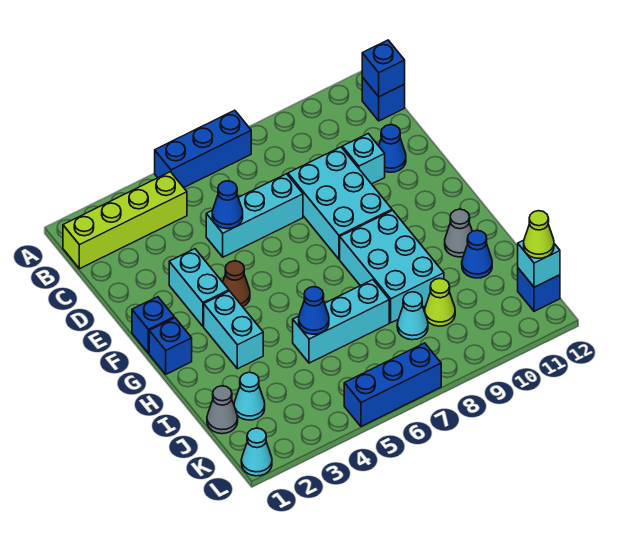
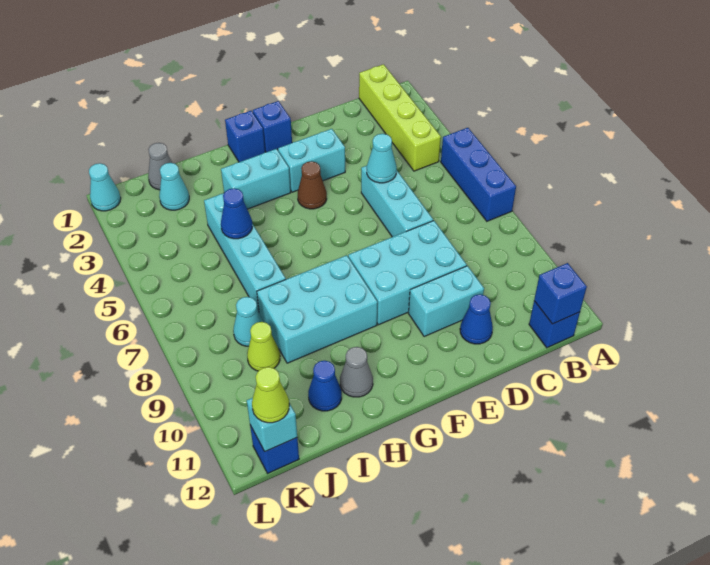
blue cone D5 level 2 -> cyan cone D5 level 2
cyan brick D10 level 1 -> cyan brick D10:E10 level 1
cyan brick I5:I7 level 1 -> cyan brick I4:I7 level 1
blue brick L5:L7 level 1 -> none

